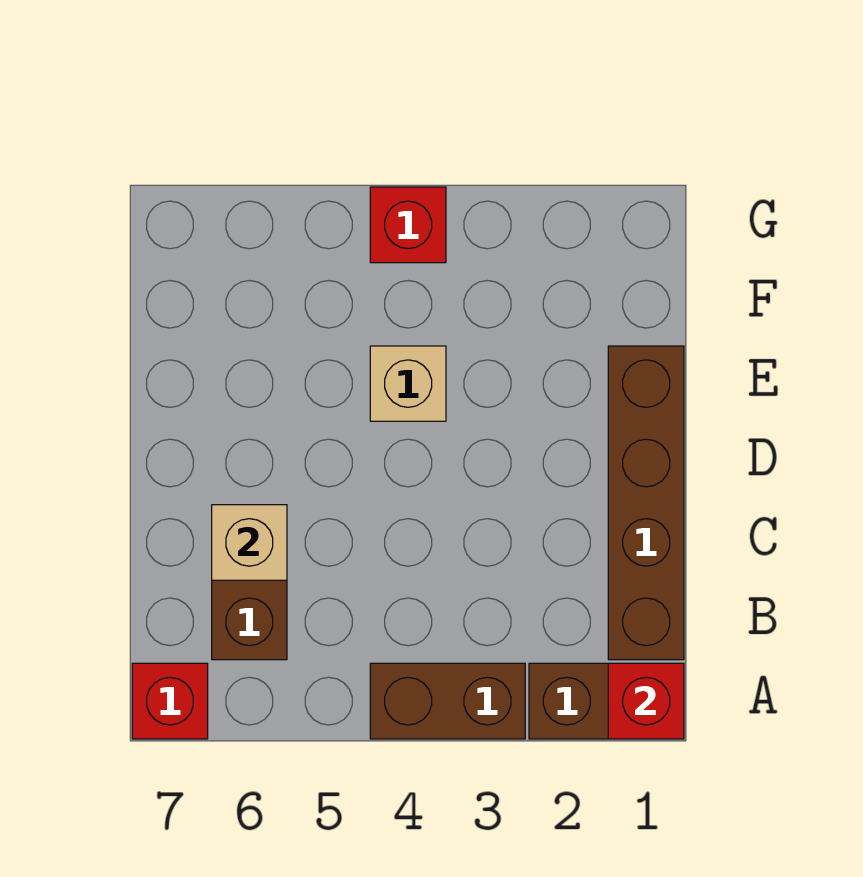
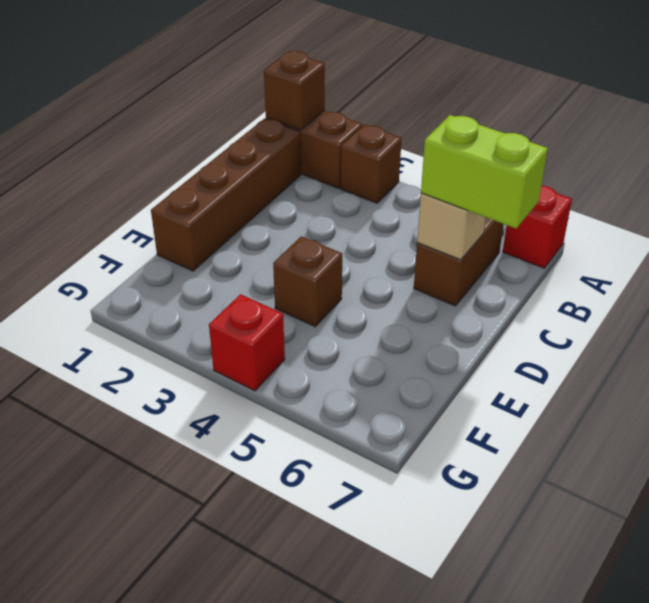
red brick A1 level 2 -> brown brick A1 level 2
brown brick A3:A4 level 1 -> brown brick A3 level 1
none -> lime brick C6:C7 level 3
tan brick E4 level 1 -> brown brick E4 level 1

